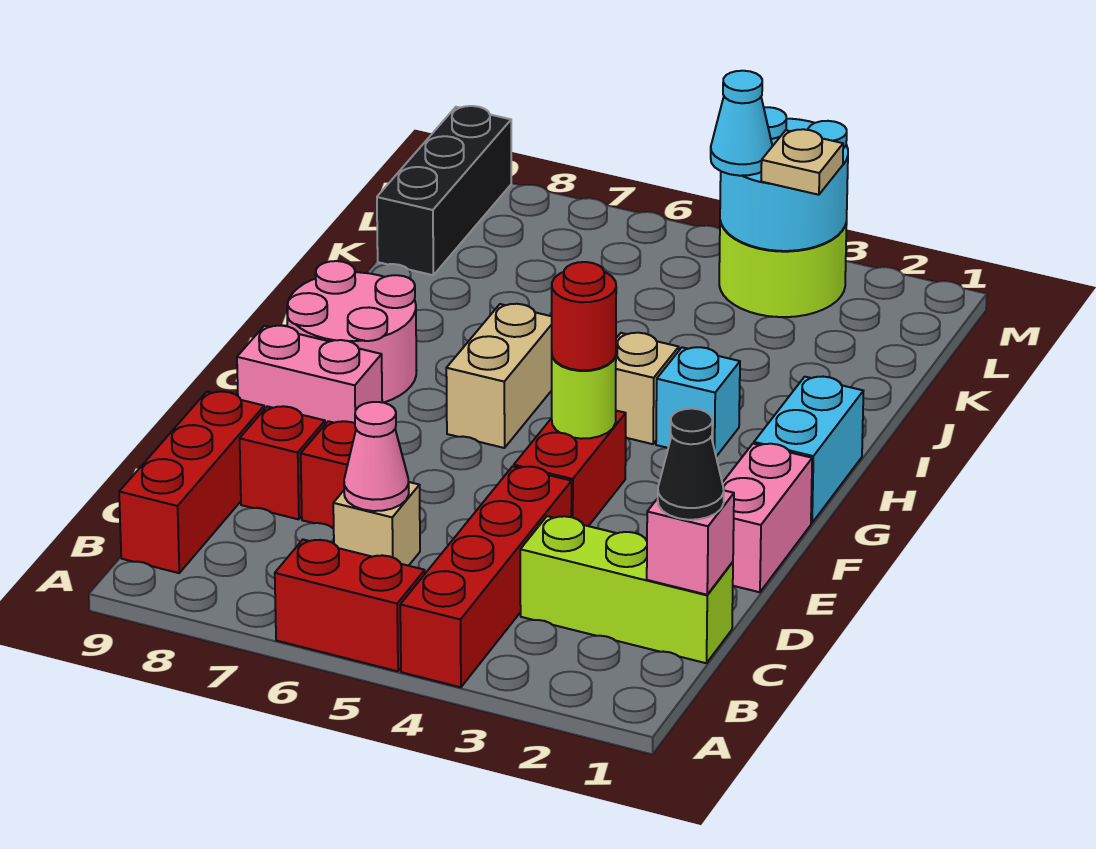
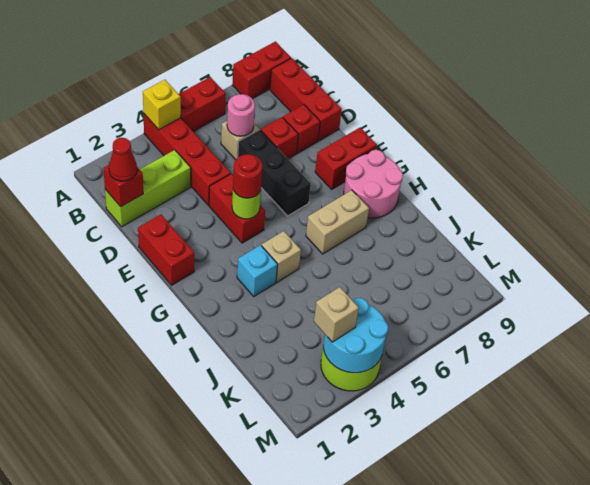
none -> yellow brick A4 level 2
none -> red brick A8:A9 level 1
pink brick C1 level 2 -> red brick C1 level 2
black cone C1 level 3 -> red cone C1 level 3
pink cone C6 level 2 -> pink round brick C6 level 2
pink brick E1:F1 level 1 -> red brick E1:F1 level 1
pink brick F8:F9 level 1 -> red brick F8:F9 level 1
cyan brick G1:H1 level 1 -> none
tan brick G6:H6 level 1 -> tan brick H6:H7 level 1
black brick K9:M9 level 1 -> black brick D6:F6 level 1
tan plate L3 level 3 -> tan brick L3 level 3
cyan cone L4 level 3 -> none

